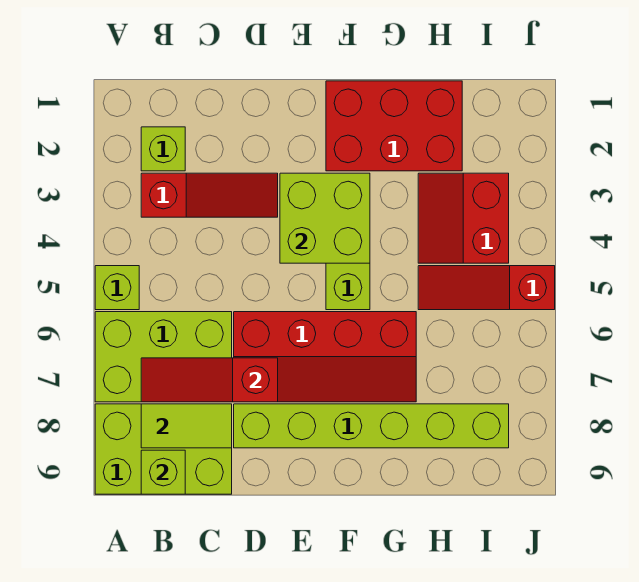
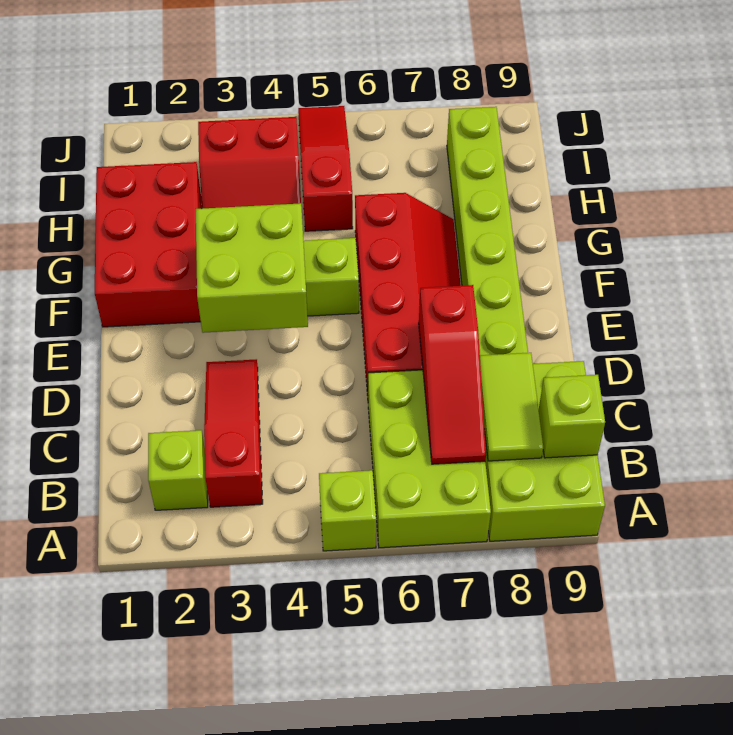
red slope H5:J5 level 1 top J -> red slope H5:J5 level 1 top H

